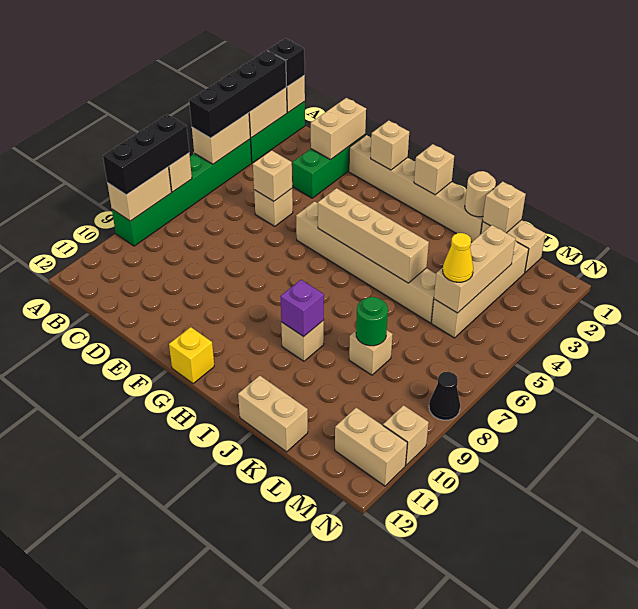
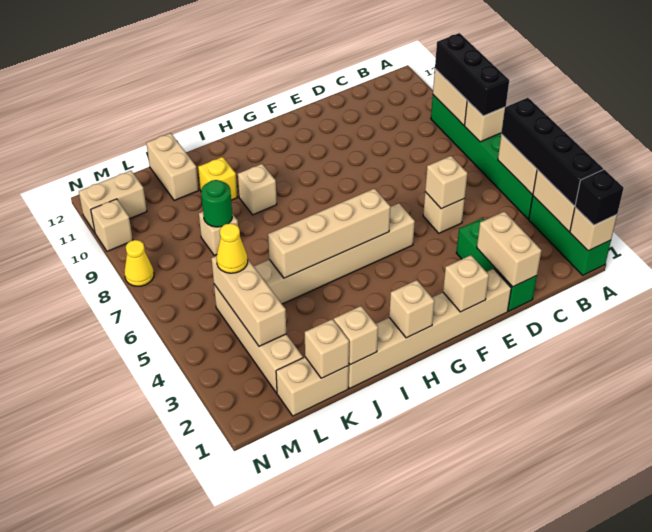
yellow brick G12 level 1 -> yellow brick J10 level 1
purple brick I9 level 2 -> none
tan round brick J1 level 2 -> tan brick J1 level 2
tan brick J12:K12 level 1 -> tan brick K11:K12 level 1
black cone N8 level 1 -> yellow cone N8 level 1

